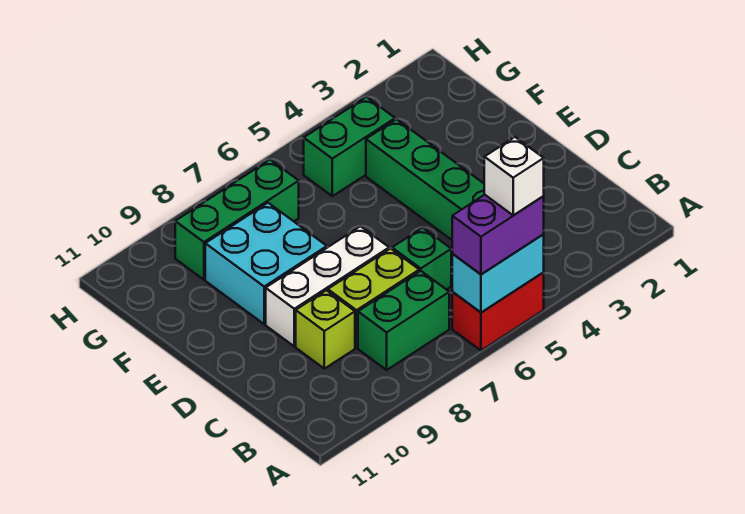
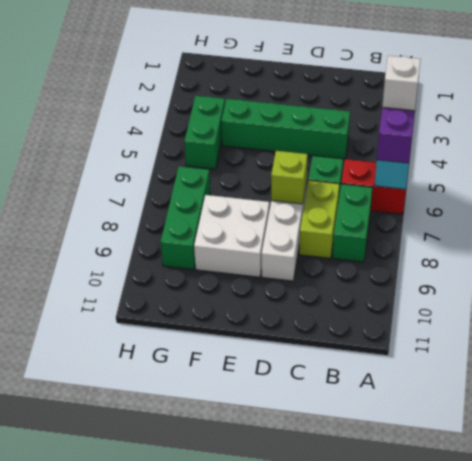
red brick A5:A6 level 1 -> red brick A6:B6 level 1
lime brick C9 level 1 -> lime brick D7 level 2
cyan brick E8:F9 level 1 -> white brick E8:F9 level 1

